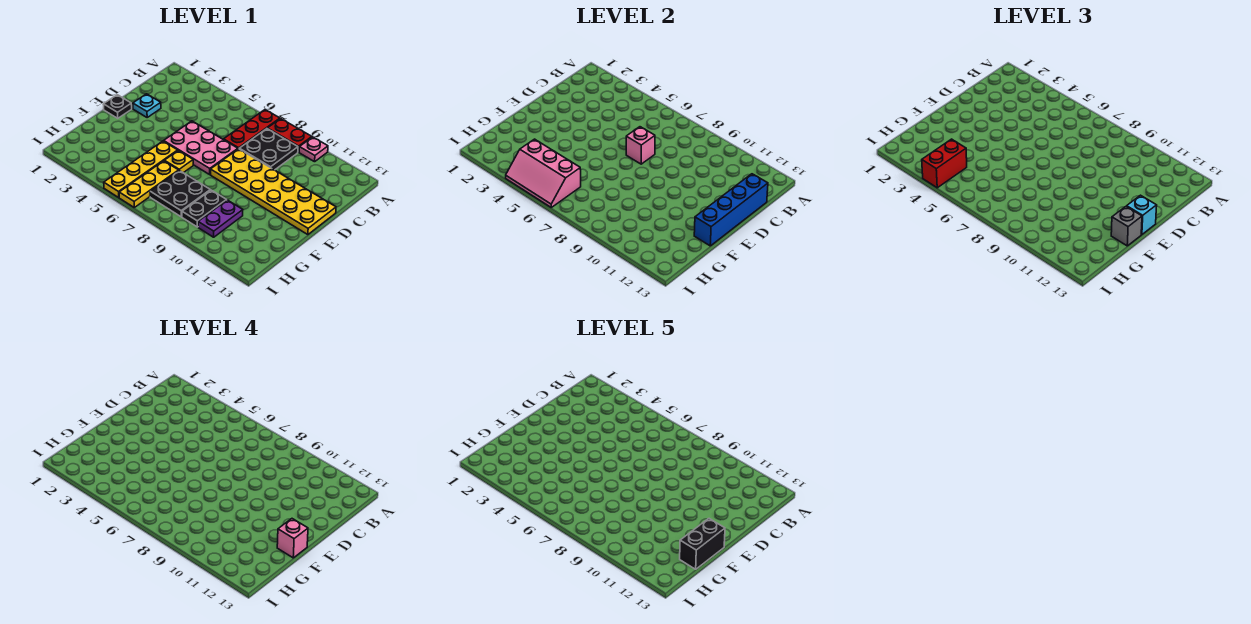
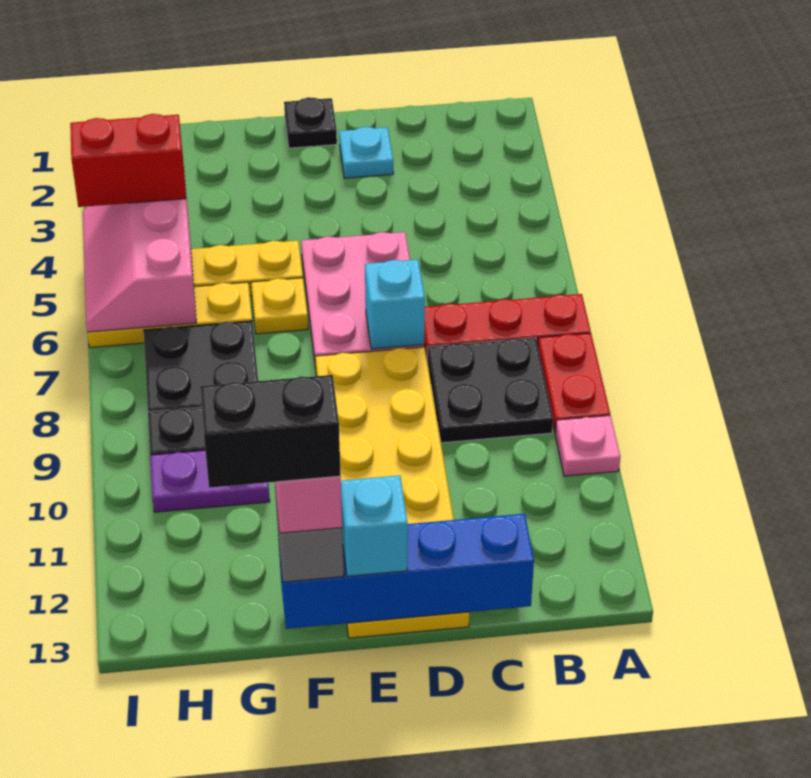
pink brick D7 level 2 -> cyan brick D7 level 2

